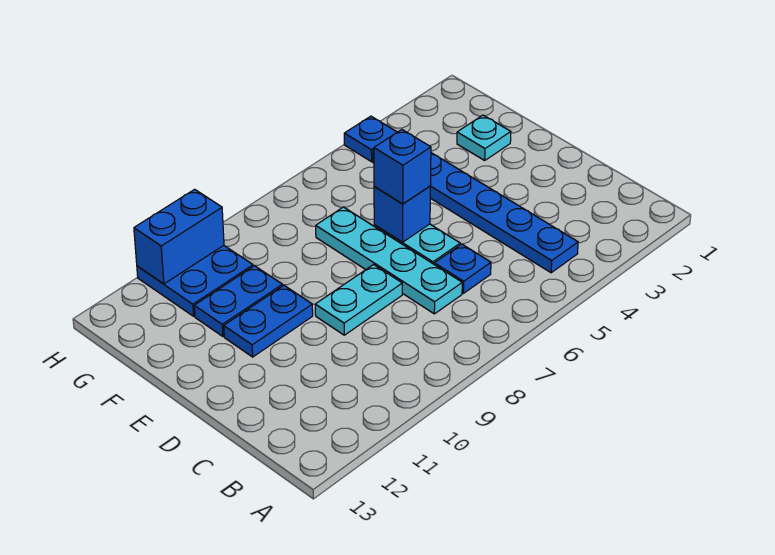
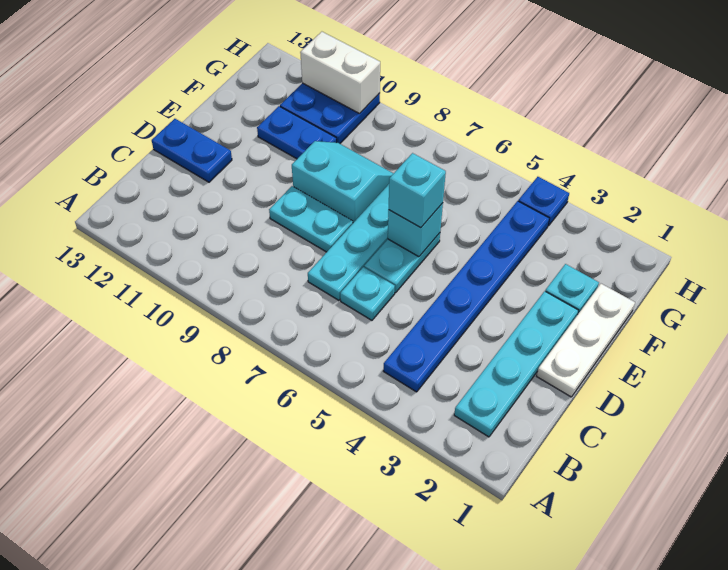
none -> cyan plate B2:E2 level 1
blue plate C6 level 1 -> cyan plate C6 level 1
none -> white plate D1:F1 level 1
blue brick E6 level 2 -> cyan brick E6 level 2
blue brick E6 level 3 -> cyan brick E6 level 3
none -> cyan slope E8:F9 level 1 top E
blue plate E10:E11 level 1 -> blue plate D12:D13 level 1
blue brick H10:H11 level 2 -> white brick H10:H11 level 2

